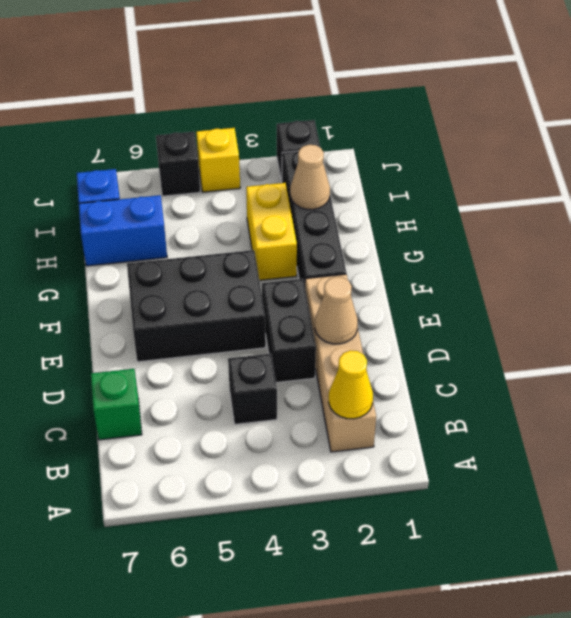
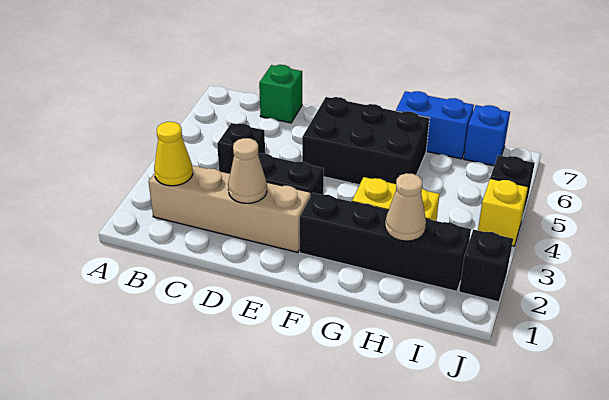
black brick E4:F6 level 1 -> black brick E5:G6 level 1
blue brick H6:H7 level 1 -> blue brick G7:H7 level 1

